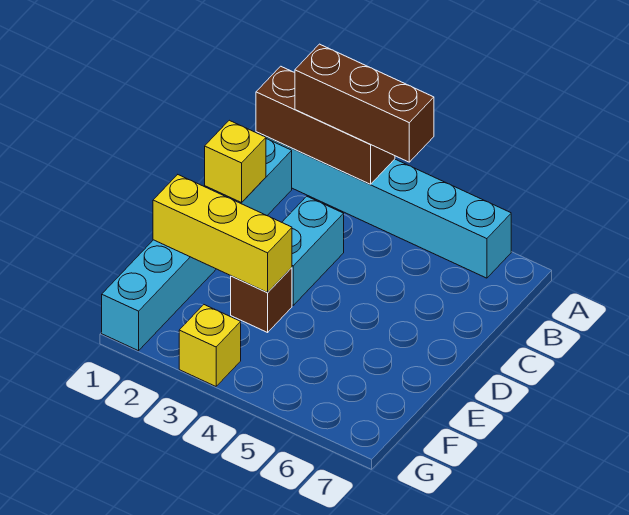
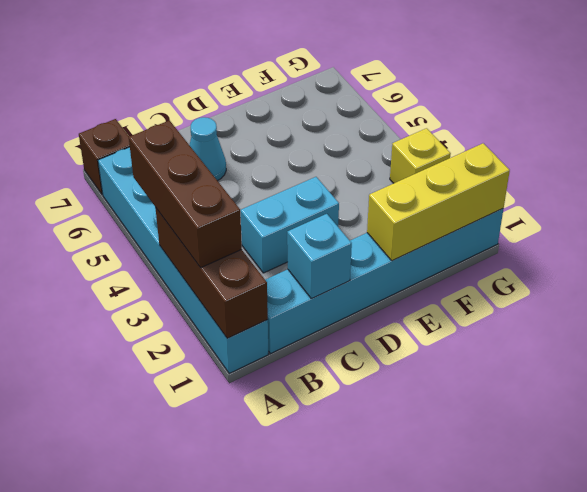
yellow brick C1 level 2 -> cyan brick C1 level 2
none -> cyan cone C6 level 1
yellow brick E1:E3 level 2 -> yellow brick E1:G1 level 2
brown brick E3 level 1 -> brown brick A7 level 1

